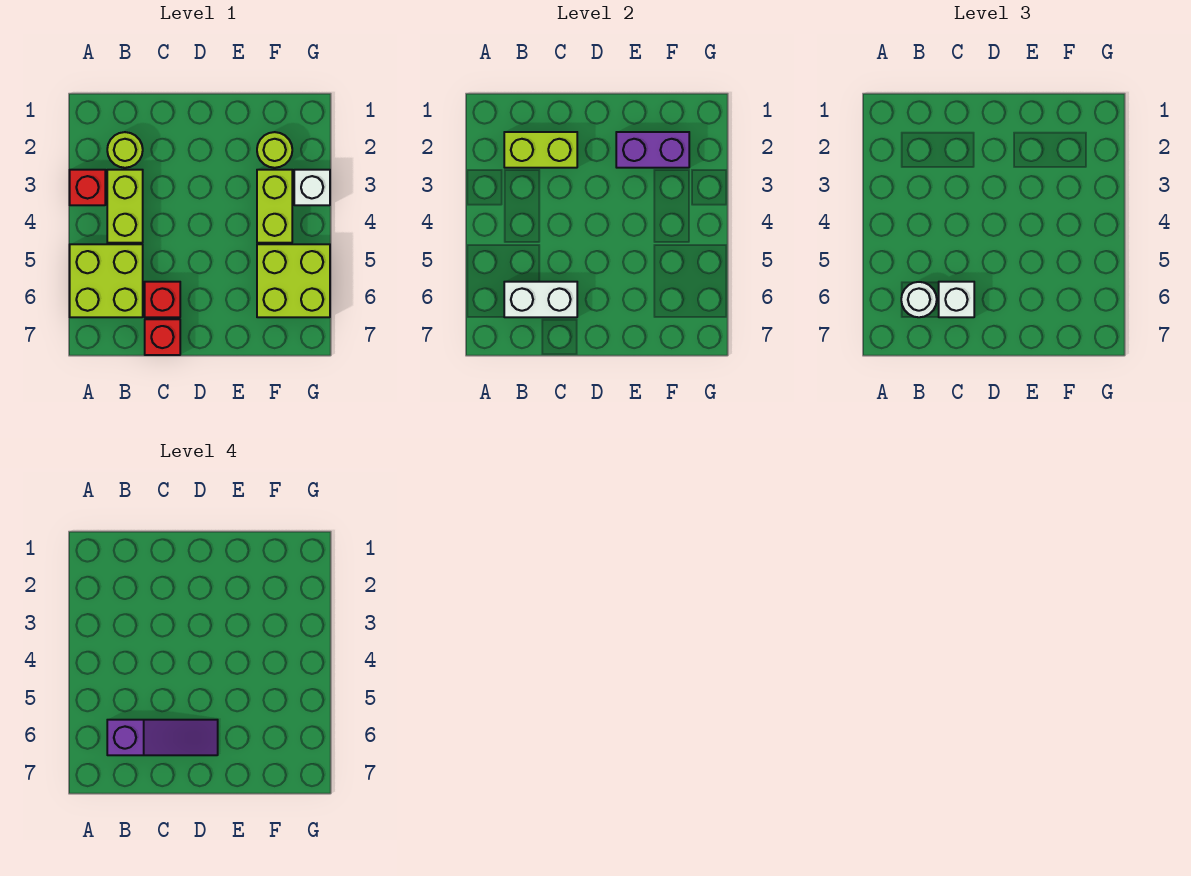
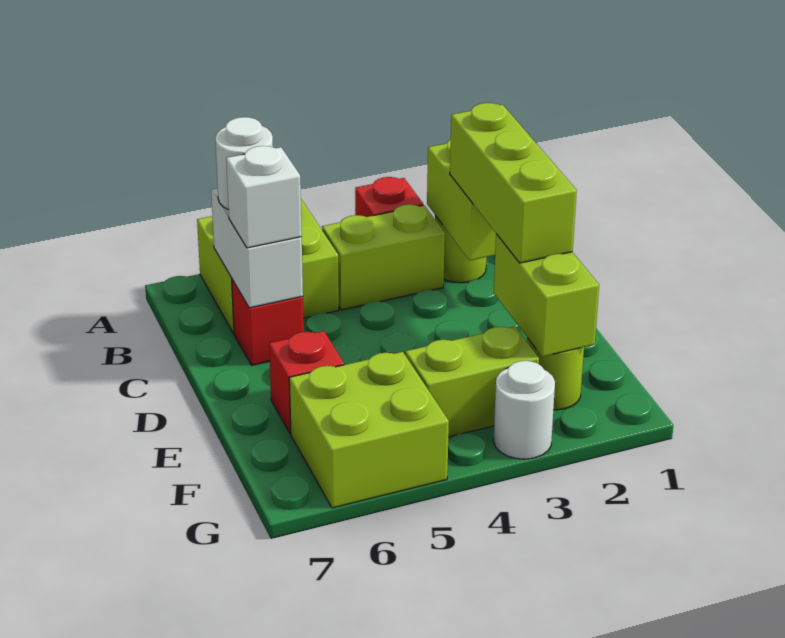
purple slope B6:D6 level 4 top B -> none
none -> lime brick C2:E2 level 3
red brick C7 level 1 -> red brick E6 level 1
purple brick E2:F2 level 2 -> lime brick E2:F2 level 2
white brick G3 level 1 -> white round brick G3 level 1

